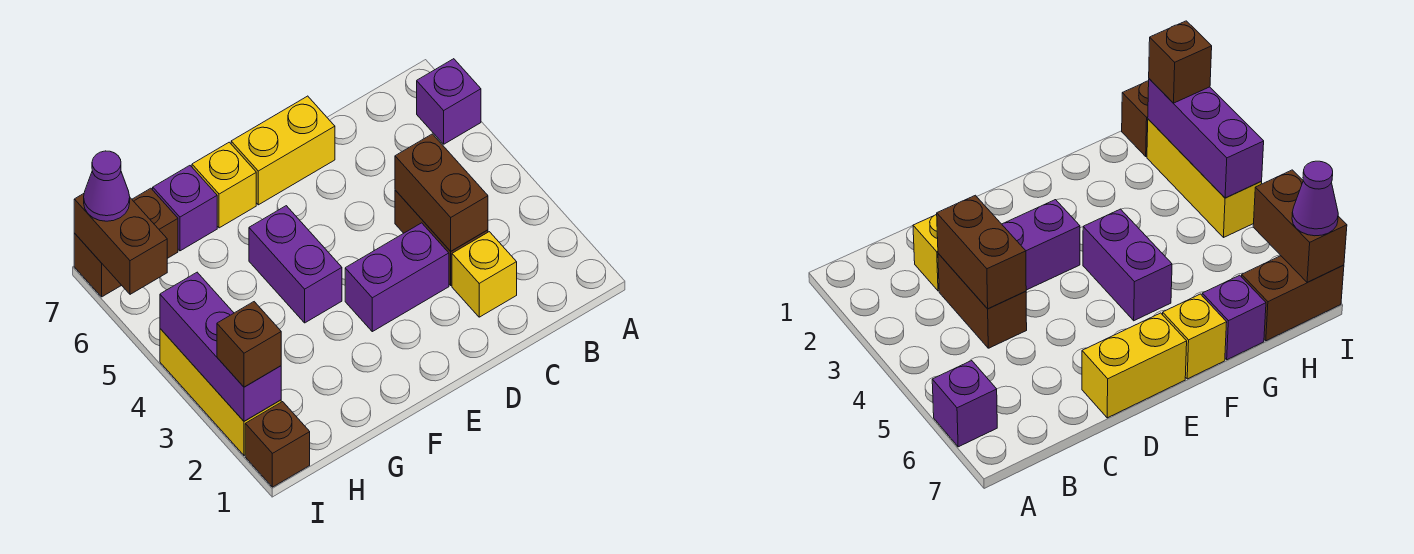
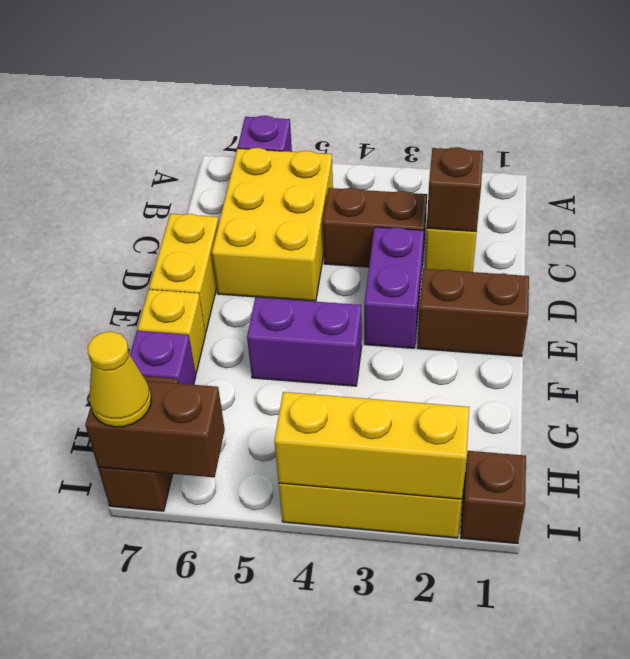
none -> yellow brick B5:D6 level 1
brown brick C3:C4 level 2 -> brown brick E1:E2 level 1
purple brick I2:I4 level 2 -> yellow brick I2:I4 level 2
brown brick I2 level 3 -> brown brick C2 level 2
purple cone I7 level 3 -> yellow cone I7 level 3

